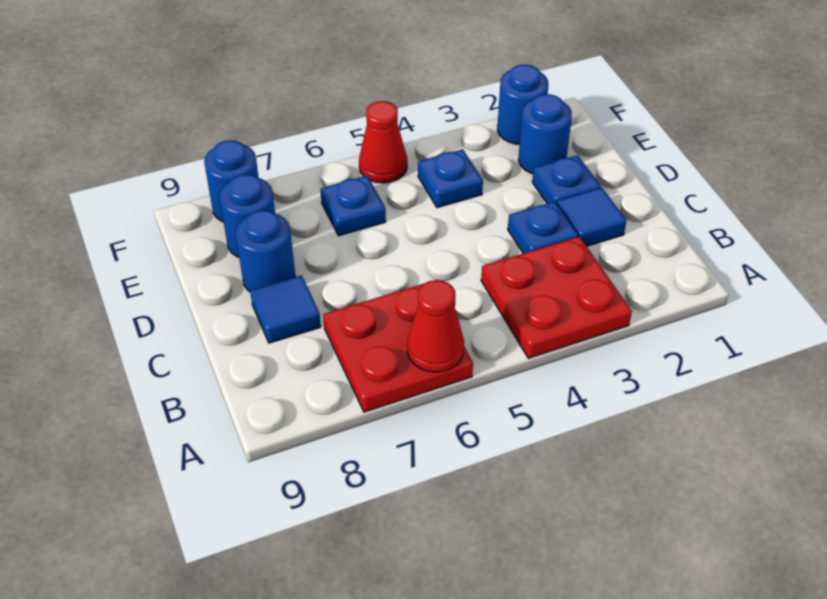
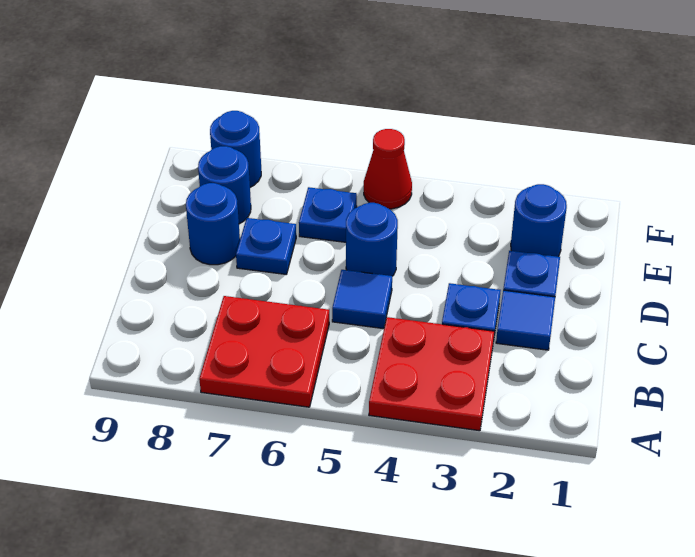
red cone A6 level 2 -> none
blue tile C8 level 1 -> blue tile C5 level 1
blue plate E4 level 1 -> blue plate D7 level 1
blue round brick F2 level 1 -> blue round brick D5 level 1

